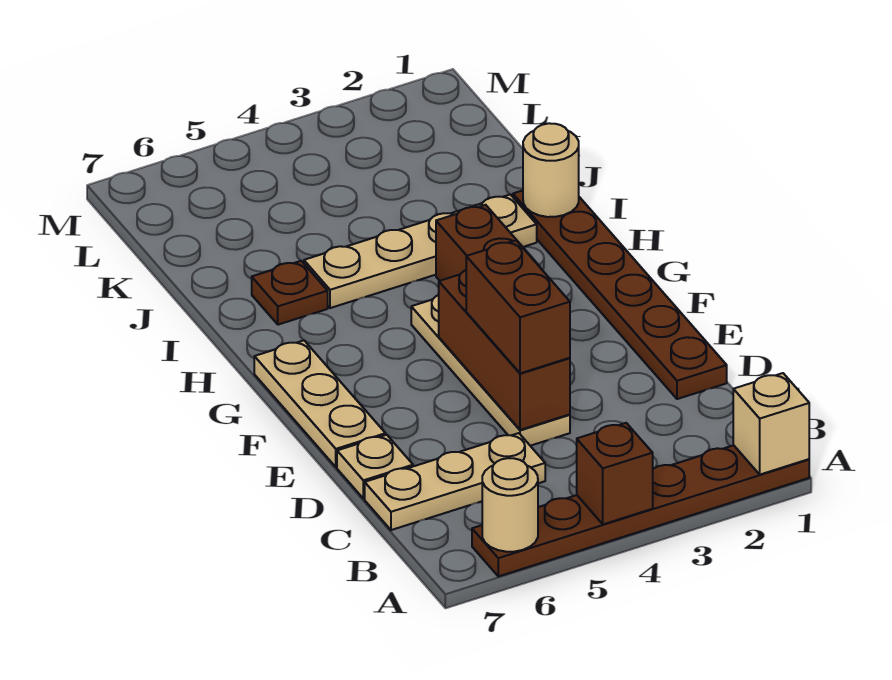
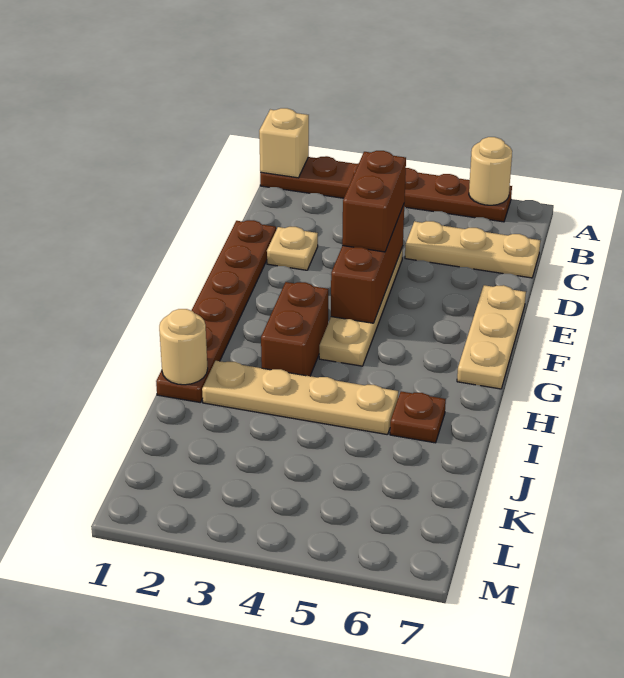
brown brick A4 level 2 -> none
tan plate D7 level 1 -> tan plate D2 level 1

